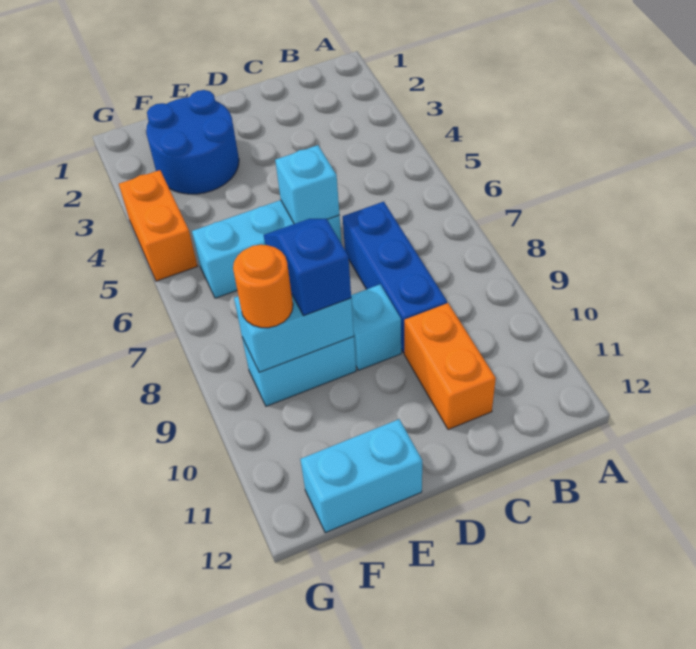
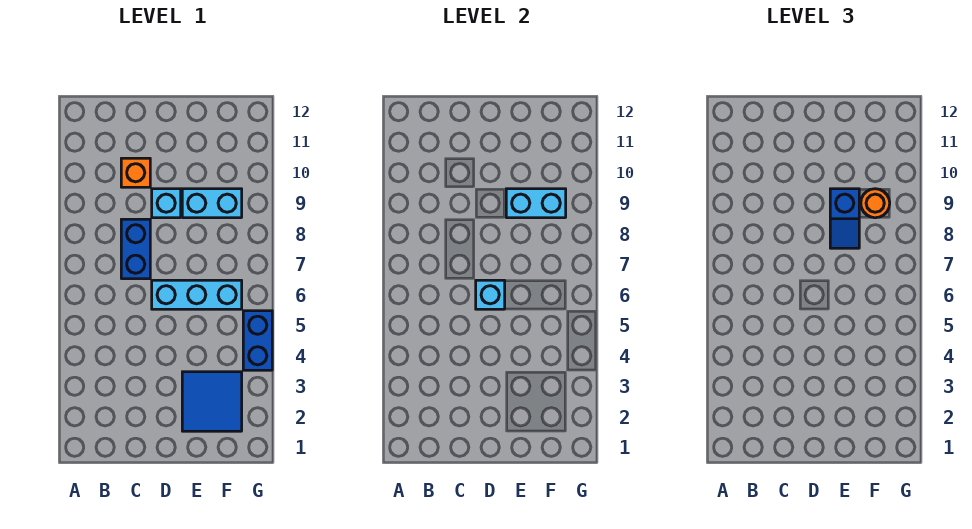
blue brick C7:C9 level 1 -> blue brick C7:C8 level 1
orange brick C10:C11 level 1 -> orange brick C10 level 1
blue round brick E2:F3 level 1 -> blue tile E2:F3 level 1
cyan brick E12:F12 level 1 -> none
orange brick G4:G5 level 1 -> blue brick G4:G5 level 1

